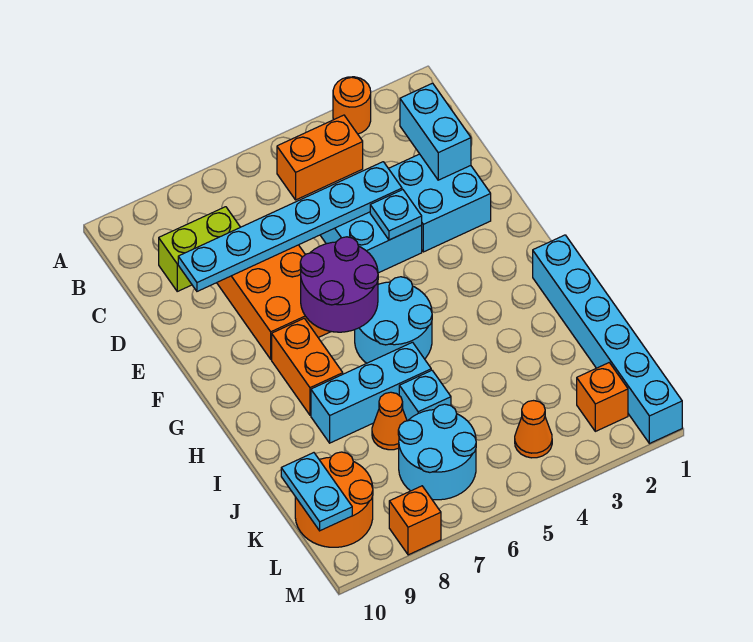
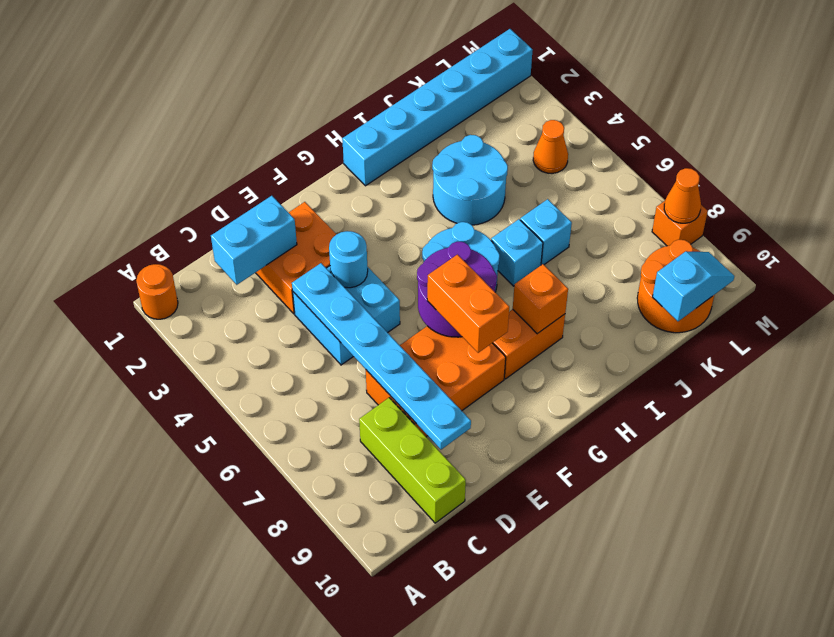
orange round brick A3 level 1 -> orange round brick A1 level 1
orange brick B4:B5 level 1 -> orange brick F7:F8 level 3
lime brick C8:C9 level 1 -> lime brick C8:C10 level 1
cyan brick D2:E3 level 1 -> orange brick D2:E3 level 1
cyan plate E4 level 2 -> cyan round brick E4 level 2
cyan brick I6:I8 level 1 -> cyan brick I6 level 1
orange cone J7 level 1 -> orange cone M8 level 2
cyan round brick K6:L7 level 1 -> cyan round brick I3:J4 level 1
cyan plate K10:L10 level 2 -> cyan slope K10:L10 level 2 top K
orange brick L2 level 1 -> orange brick H8 level 2

